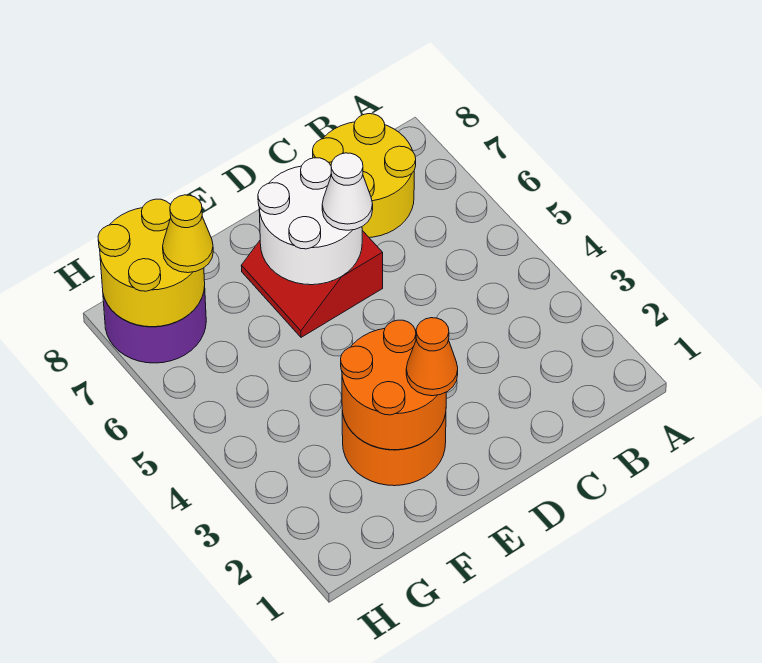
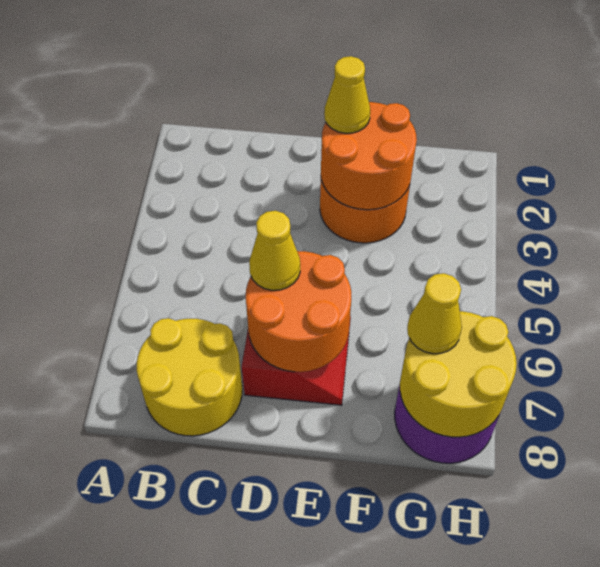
white round brick D6:E7 level 2 -> orange round brick D6:E7 level 2
white cone D6 level 3 -> yellow cone D6 level 3
orange cone E2 level 3 -> yellow cone E2 level 3

